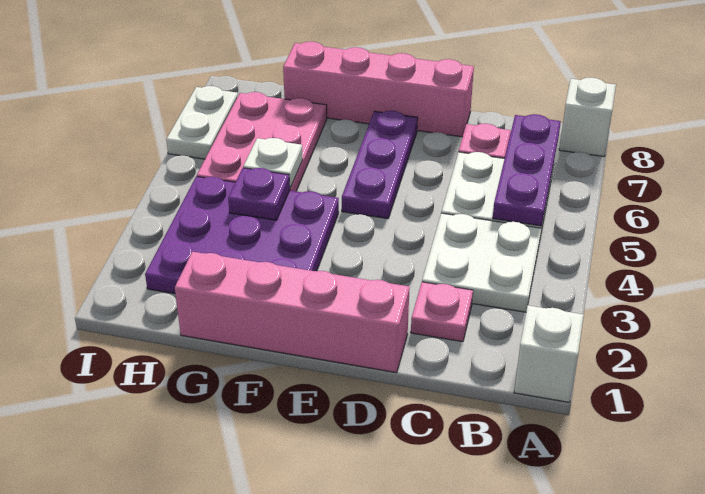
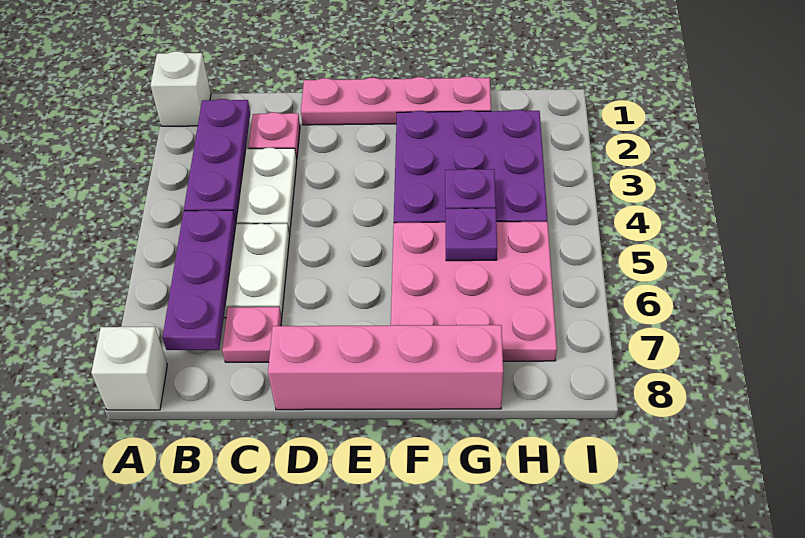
pink brick D1:G1 level 1 -> pink plate D1:G1 level 1
purple plate E5:E7 level 1 -> purple plate B2:B4 level 2
pink plate G5:H7 level 1 -> pink plate F5:H7 level 1
white plate G5 level 2 -> purple plate G5 level 2
white plate I6:I7 level 1 -> none

